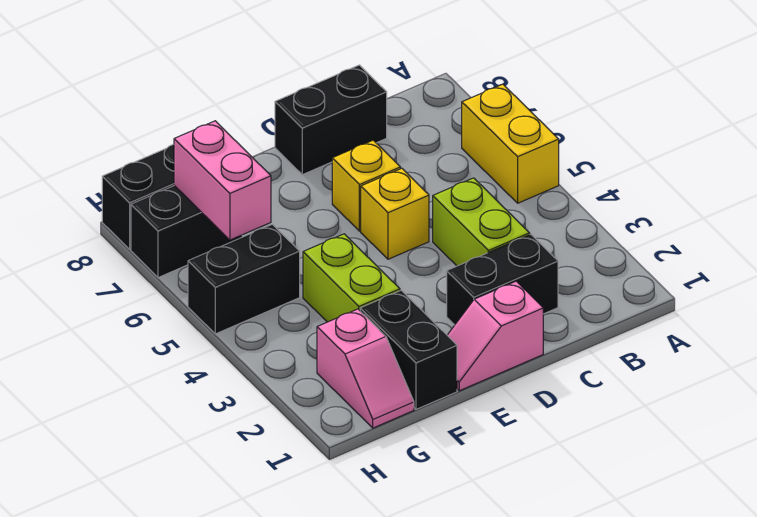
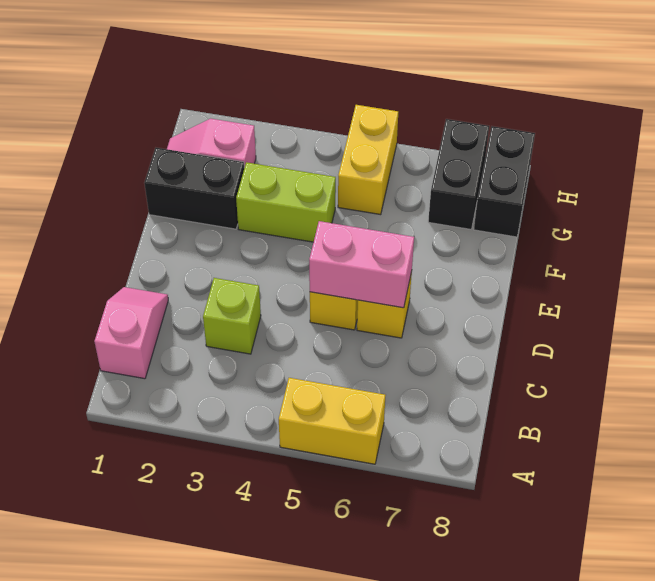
black brick C2:D2 level 1 -> none
lime brick C3:C4 level 1 -> lime brick C3 level 1
black brick C8:D8 level 1 -> none
pink slope D1:E1 level 1 top D -> pink slope B1:C1 level 1 top B
black brick G5:H5 level 1 -> yellow brick G5:H5 level 1
pink brick G6:G7 level 2 -> pink brick D5:D6 level 2

